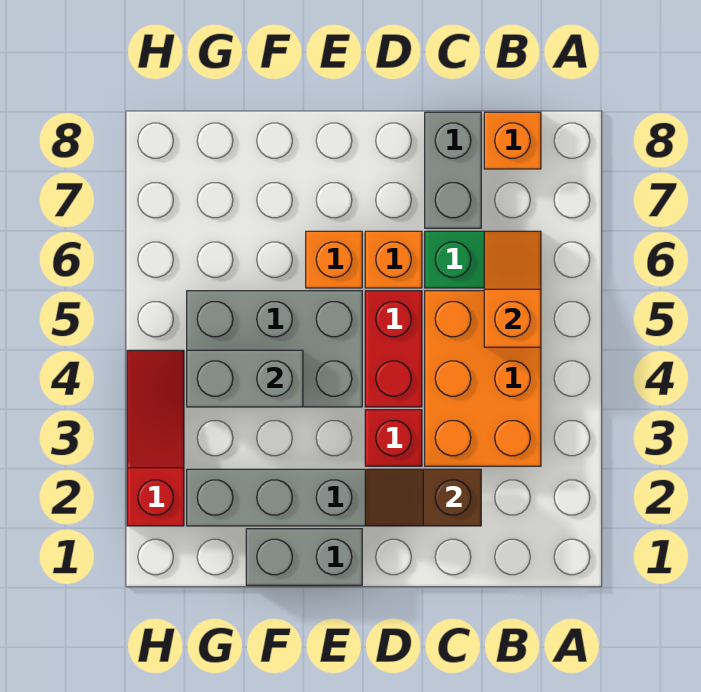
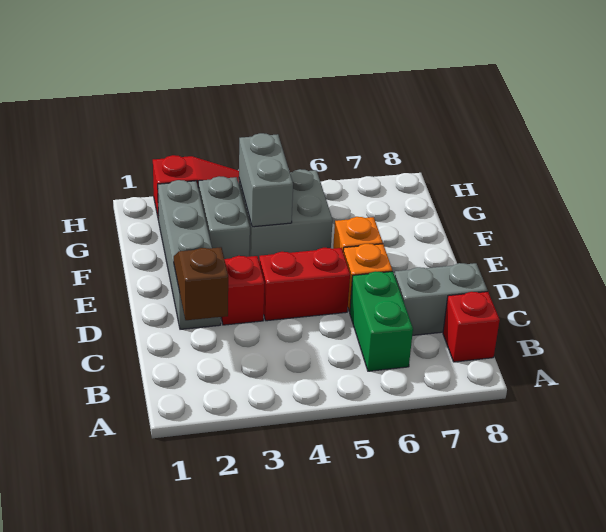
orange brick B3:C5 level 1 -> none
orange slope B5:B6 level 2 top 5 -> none
orange brick B8 level 1 -> red brick B8 level 1
grey brick E1:F1 level 1 -> grey brick F3:G3 level 1
grey brick E4:G5 level 1 -> grey brick F4:G5 level 1

